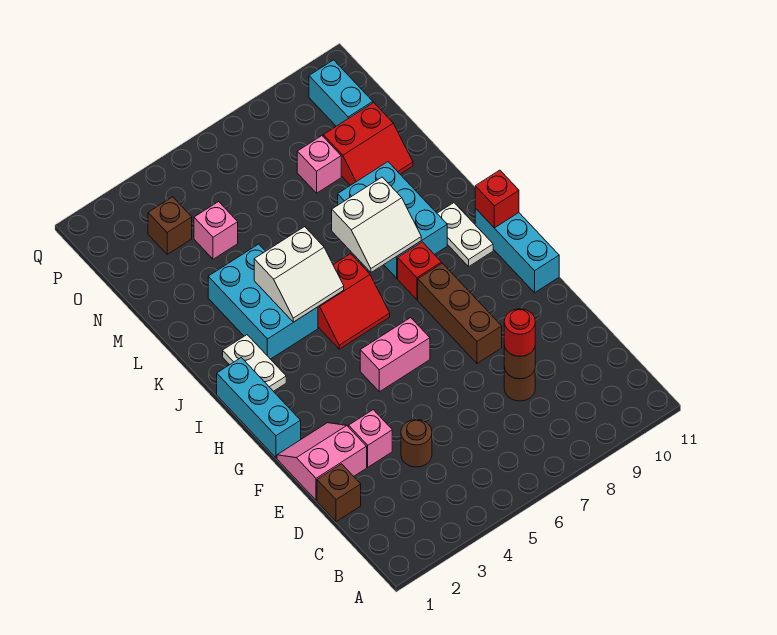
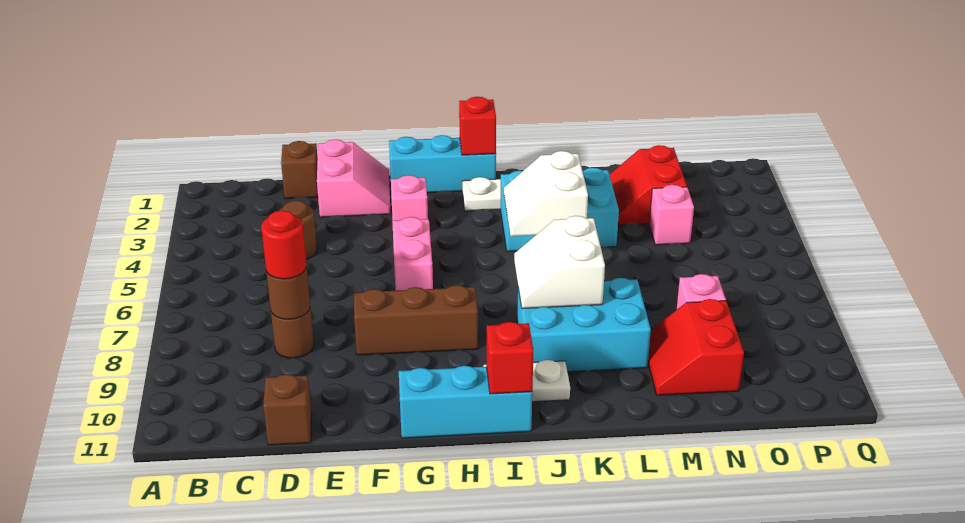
pink brick E3 level 1 -> pink brick G3 level 1
red slope I5:J6 level 1 top J -> red slope M2:N3 level 1 top N
red brick I8 level 1 -> red brick I1 level 2
brown brick O3 level 1 -> brown brick D11 level 1
cyan brick O10:P10 level 1 -> none

